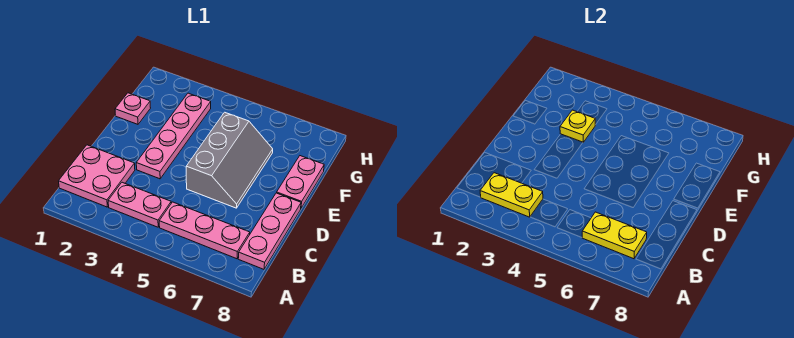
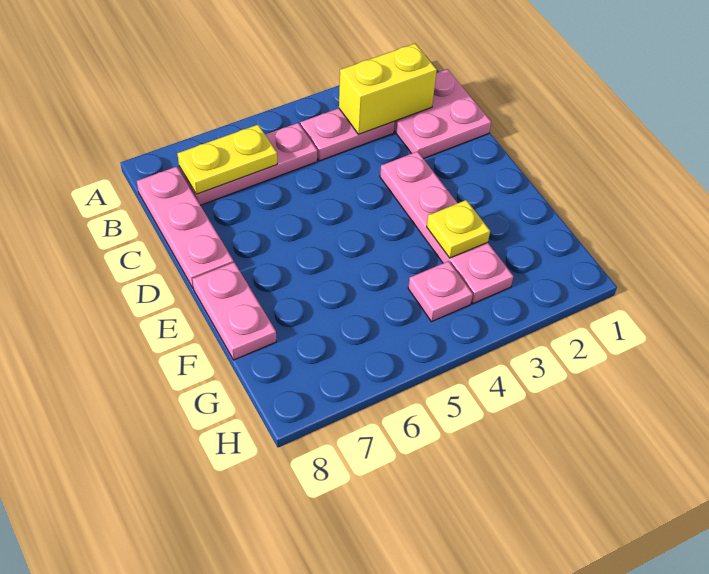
yellow plate B2:B3 level 2 -> yellow brick B2:B3 level 2
grey slope D5:F6 level 1 top 5 -> none
pink plate F1 level 1 -> pink plate G4 level 1

